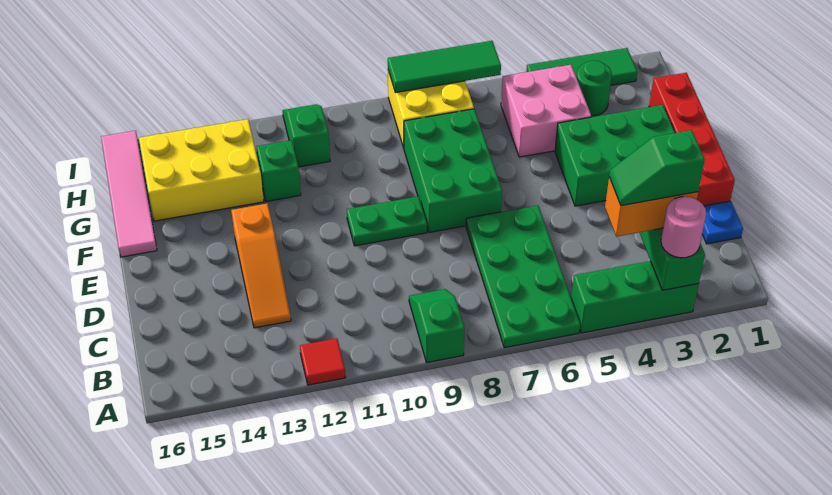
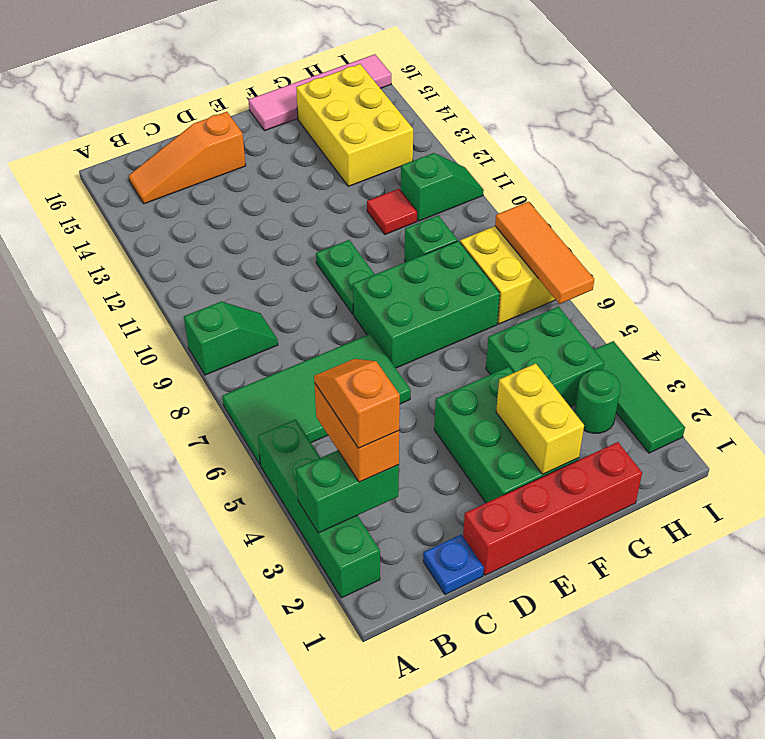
green brick A3:A5 level 1 -> green brick A2:A5 level 1
pink round brick A3 level 3 -> none
green plate A6:D7 level 1 -> green tile A6:D7 level 1
red tile A12 level 1 -> red tile G11 level 1
green slope B3:B4 level 4 top 3 -> orange slope B3:B4 level 4 top 3
orange slope C13:E13 level 1 top E -> orange slope B15:D15 level 1 top D
none -> yellow brick F2:F3 level 2
pink brick G4:H5 level 1 -> green brick G4:H5 level 1
green brick G12 level 1 -> green brick G9 level 1
green tile I6:I8 level 2 -> orange tile I6:I8 level 2

